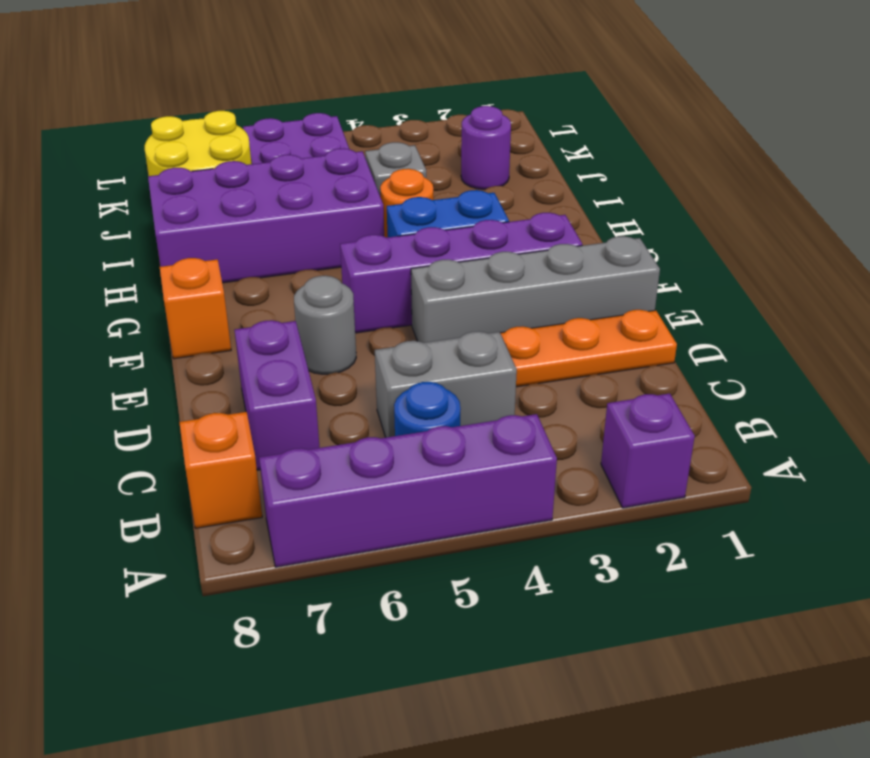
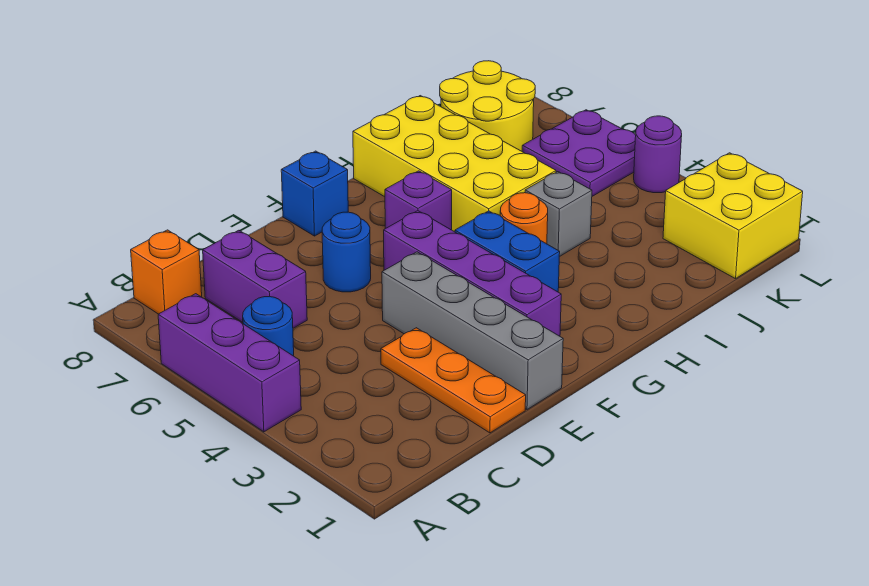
purple brick A2 level 1 -> purple brick G6 level 1
purple brick A4:A7 level 1 -> purple brick A4:A6 level 1
grey brick C4:C5 level 1 -> none
purple brick C7:D7 level 1 -> purple brick C6:C7 level 1
grey round brick E6 level 1 -> blue round brick E6 level 1
orange brick F8 level 1 -> blue brick F8 level 1
purple brick H5:I8 level 1 -> yellow brick H5:I8 level 1
purple round brick J2 level 1 -> purple round brick L4 level 1
none -> yellow brick K1:L2 level 1

